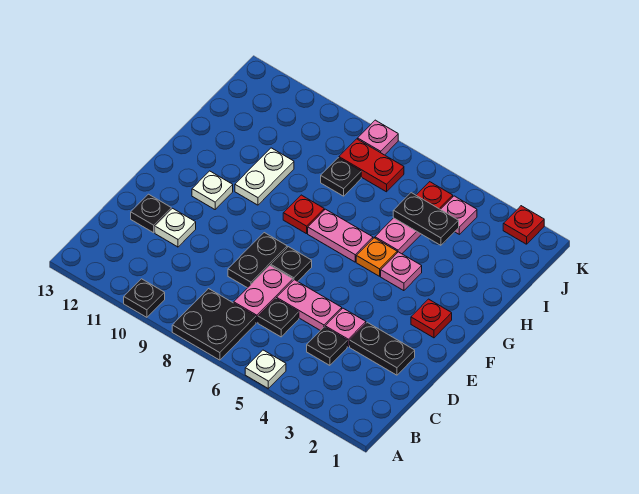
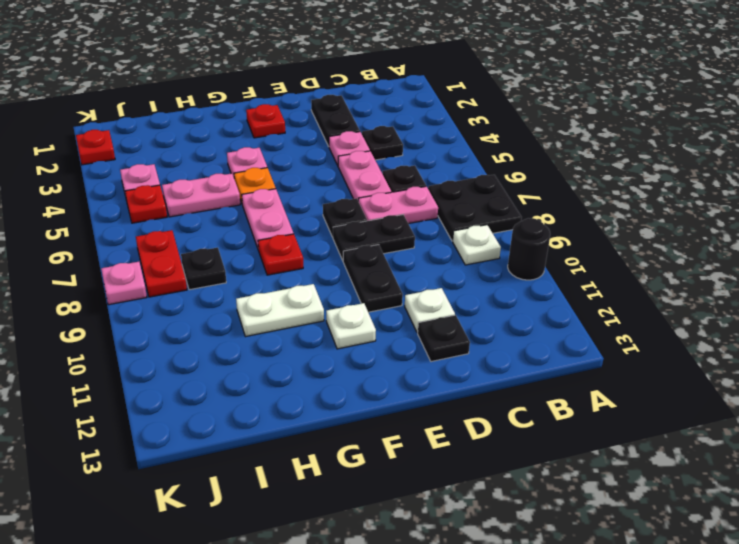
white plate A5 level 1 -> white plate B9 level 1
black plate A10 level 1 -> black round brick A10 level 1
black plate I4:I5 level 2 -> black plate E9:E10 level 1

